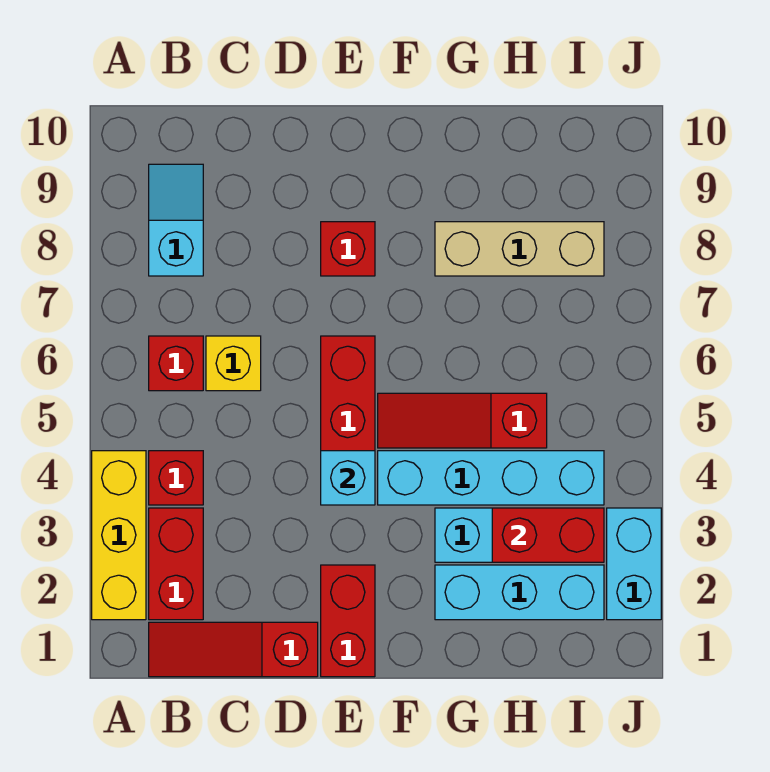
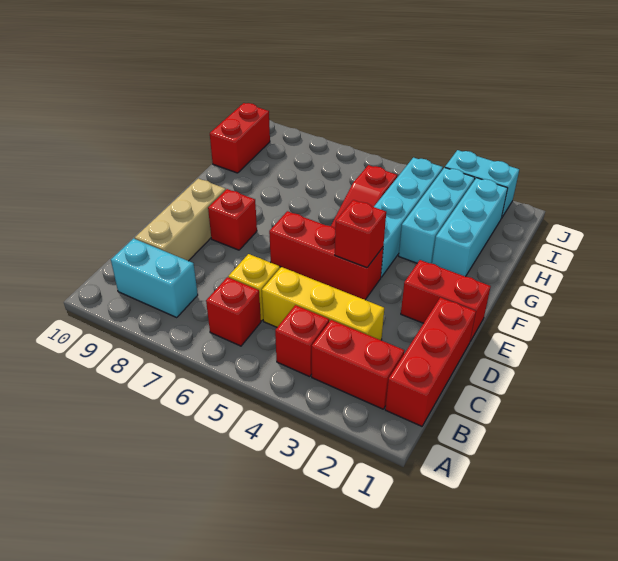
yellow brick A2:A4 level 1 -> yellow brick C3:C5 level 1
red slope B1:D1 level 1 top D -> red brick B1:D1 level 1
cyan slope B8:B9 level 1 top 8 -> cyan brick B8:B9 level 1
cyan brick E4 level 2 -> red brick E4 level 2
tan brick G8:I8 level 1 -> tan brick C9:E9 level 1
red brick H3:I3 level 2 -> red brick H10:I10 level 1

